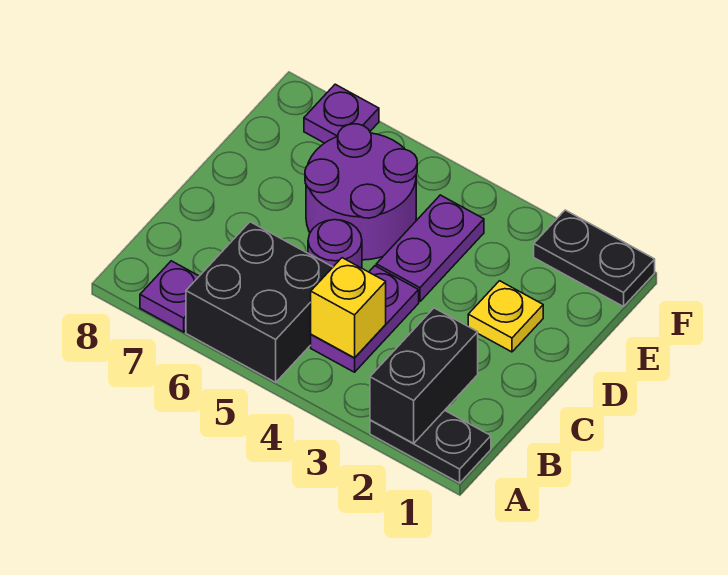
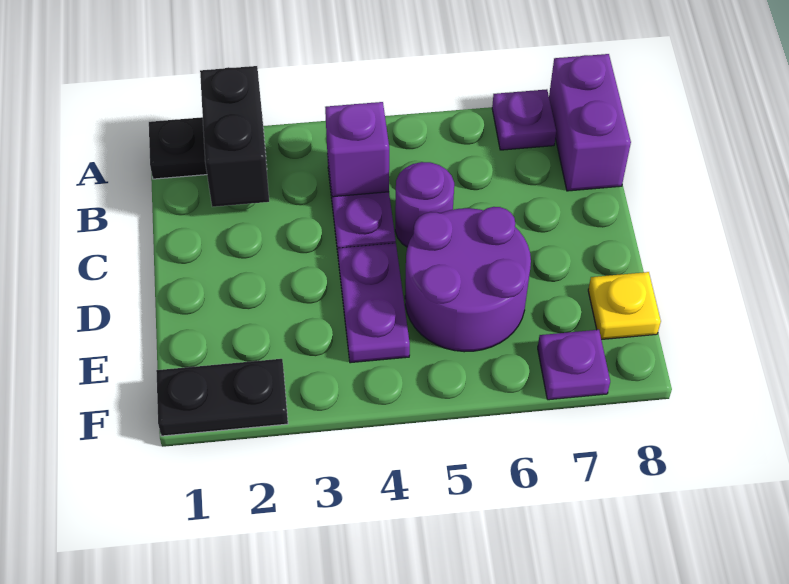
black brick A5:B6 level 1 -> none
none -> purple brick A8:B8 level 1
yellow brick B4 level 2 -> purple brick B4 level 2
yellow plate D2 level 1 -> yellow plate E8 level 1

